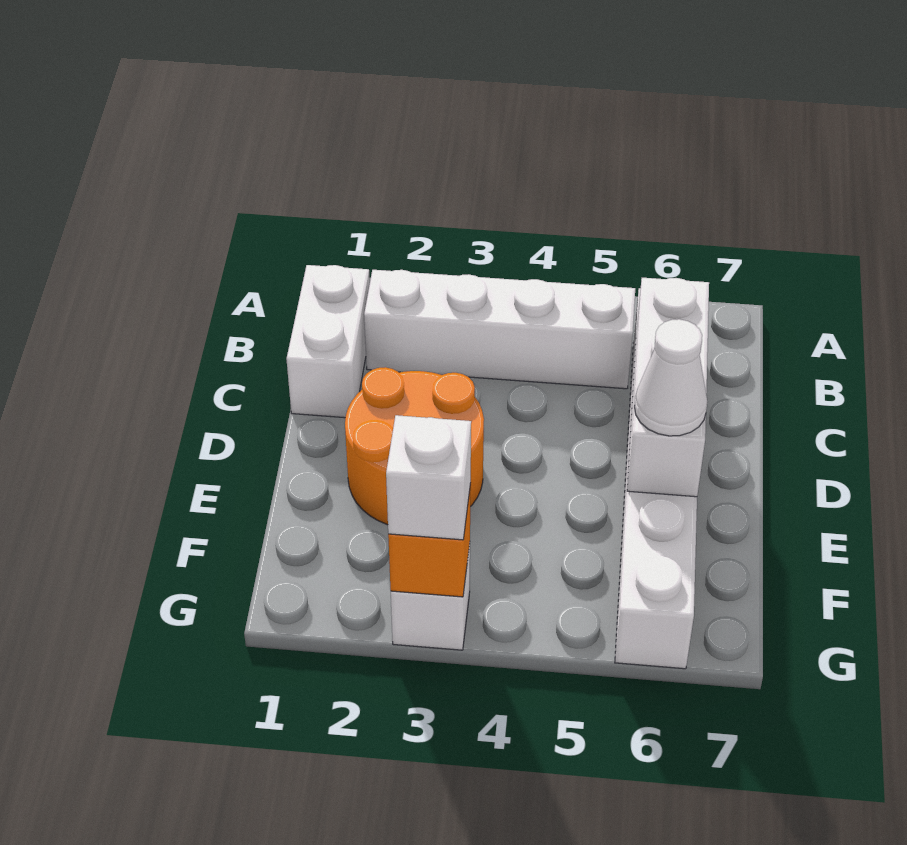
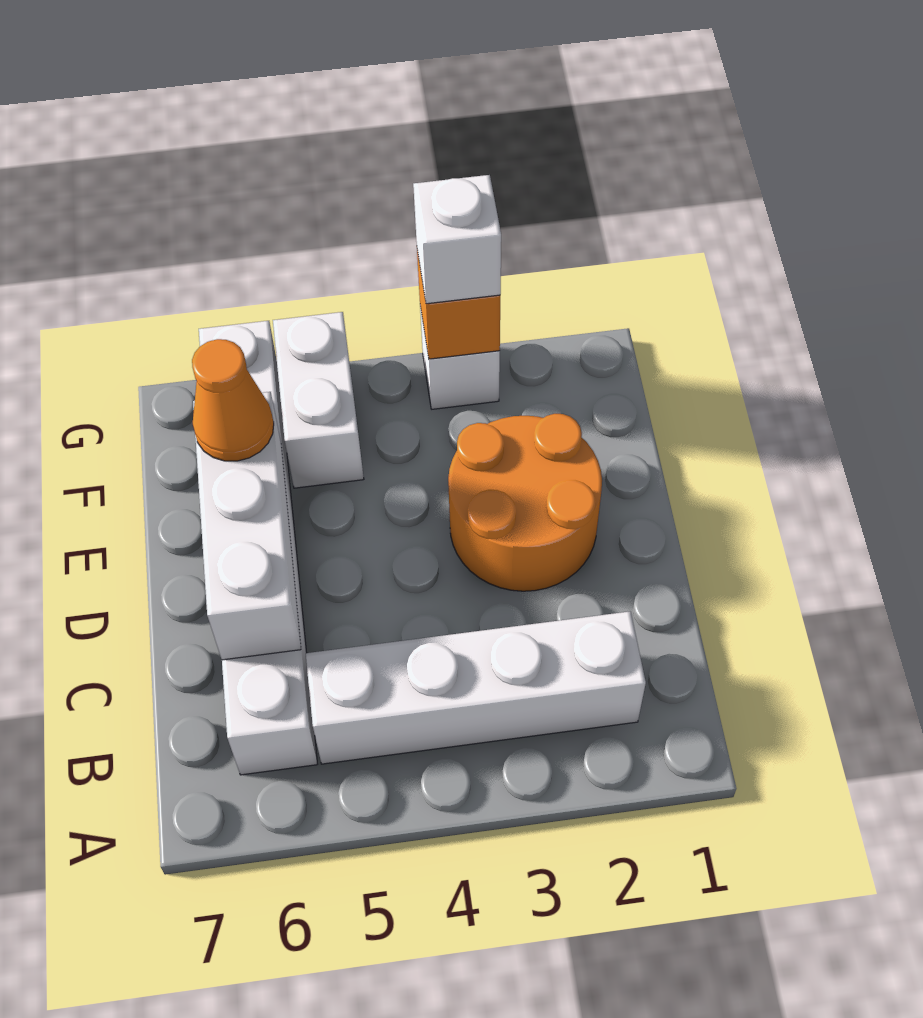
white brick B1:C1 level 1 -> white brick F5:G5 level 1
white cone E6 level 3 -> orange cone E6 level 3

